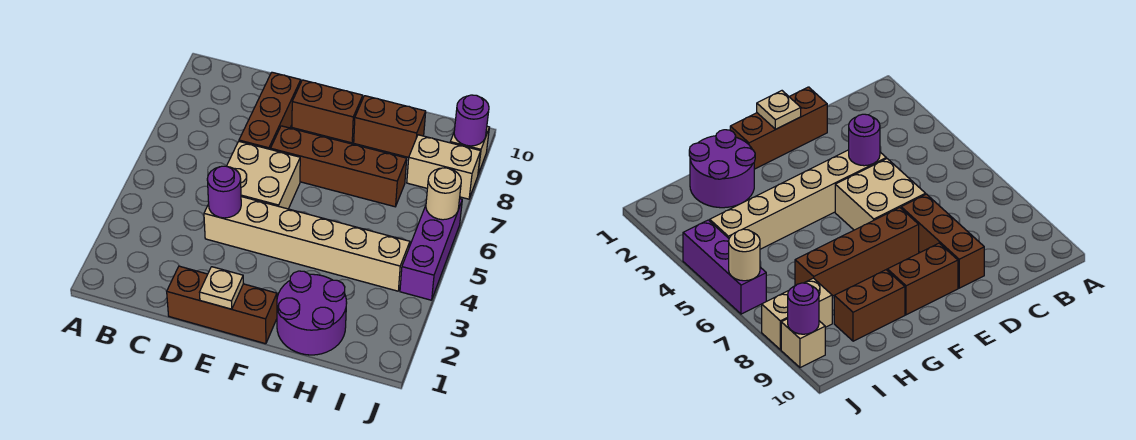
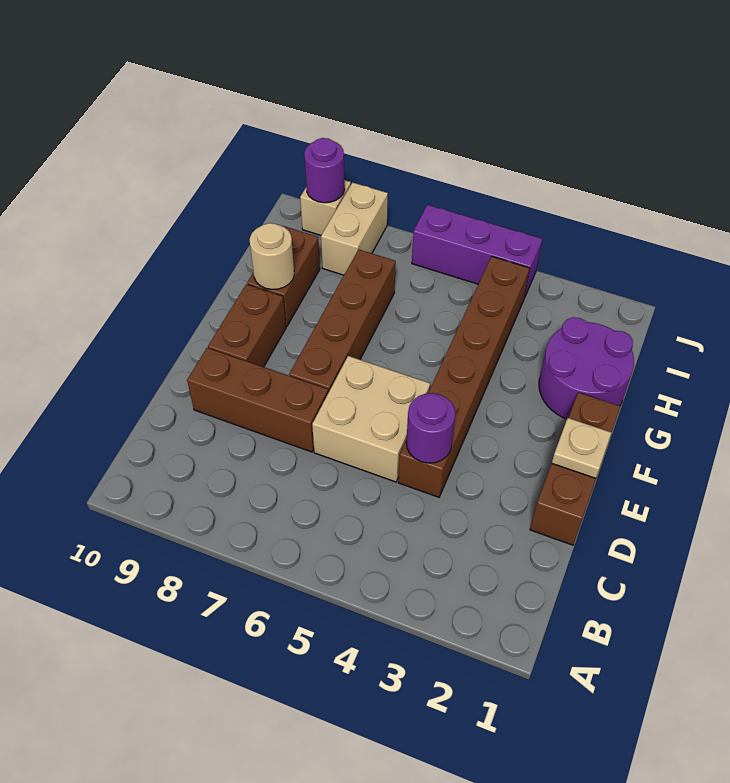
tan brick D4:I4 level 1 -> brown brick D4:I4 level 1
tan round brick J6 level 2 -> tan round brick G9 level 2

